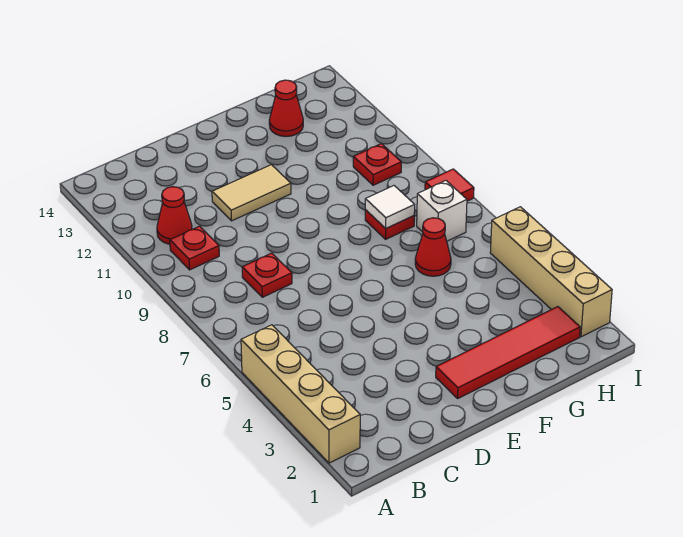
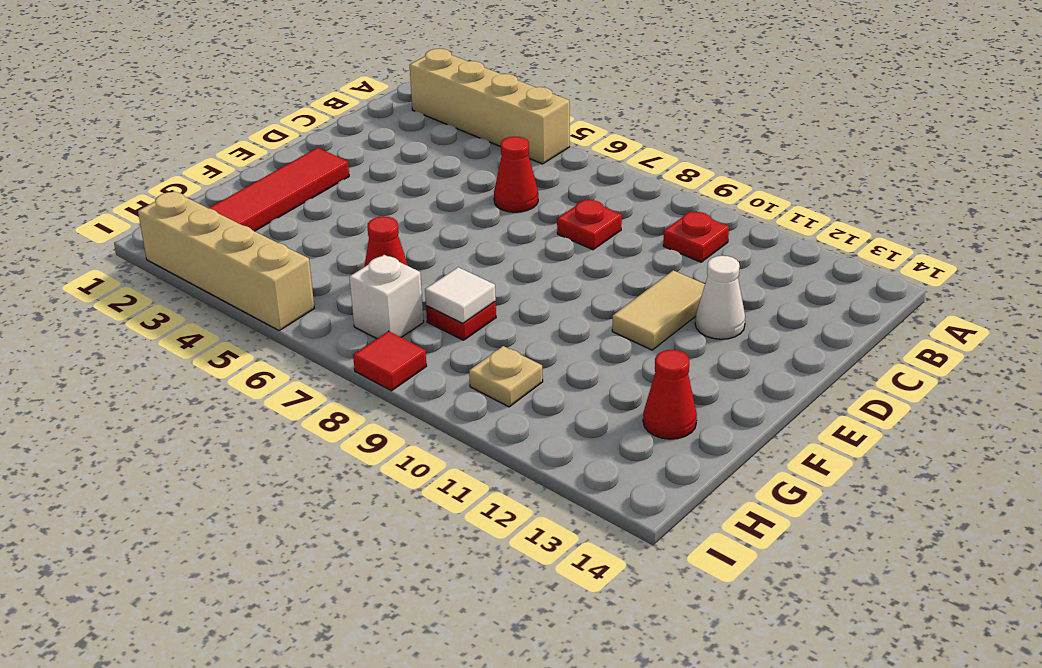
red cone B11 level 1 -> red cone C6 level 1
none -> white cone D12 level 1
red plate H10 level 1 -> tan plate H10 level 1

